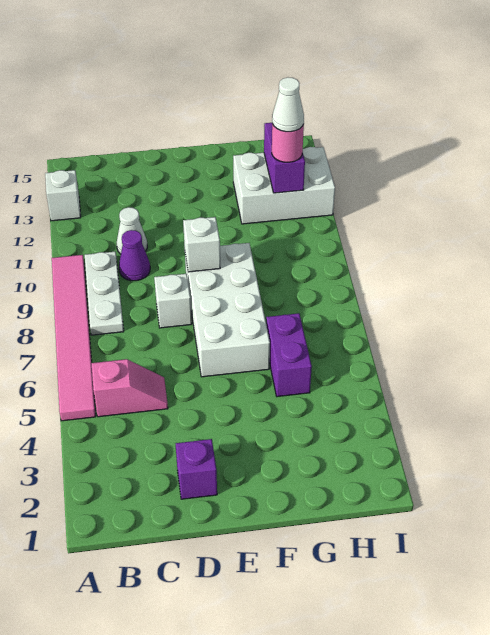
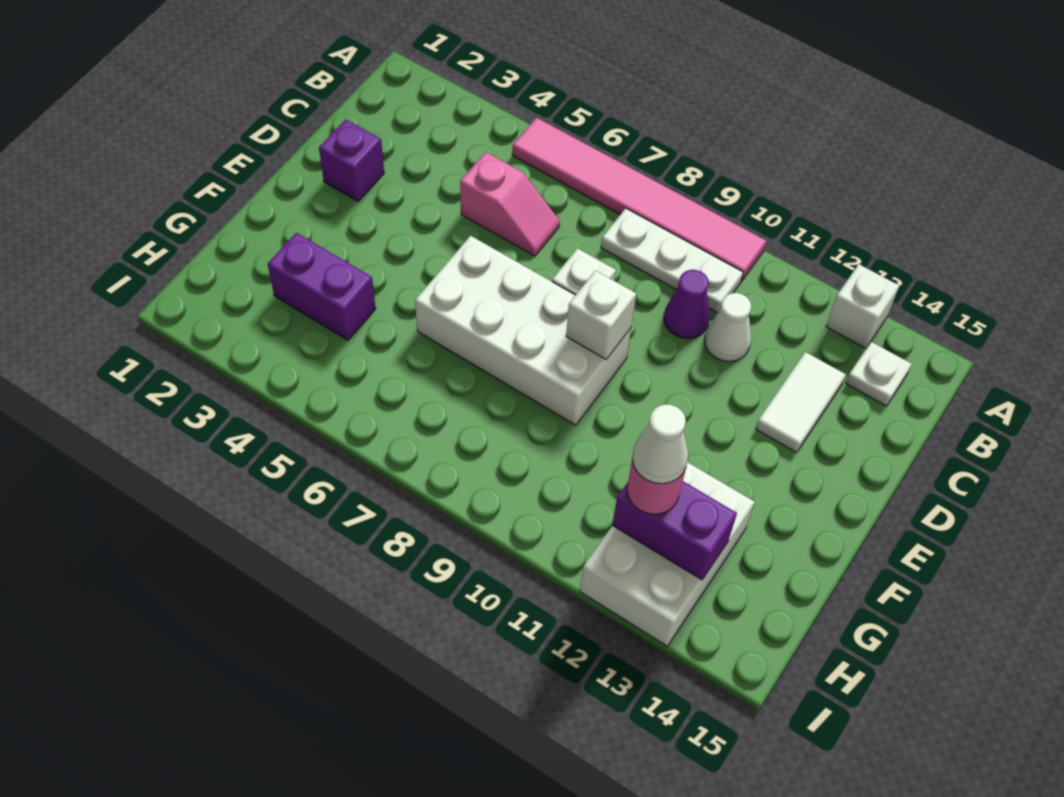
pink slope B5:C5 level 1 top B -> pink slope C5:C6 level 1 top 5
none -> white plate B14 level 1
none -> white tile C13:D13 level 1
purple brick G5:G6 level 1 -> purple brick G3:G4 level 1

